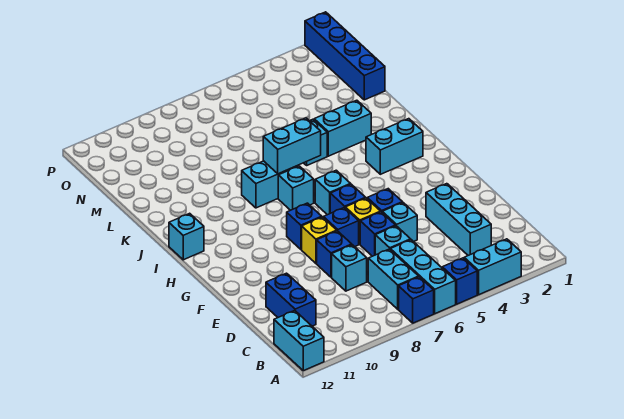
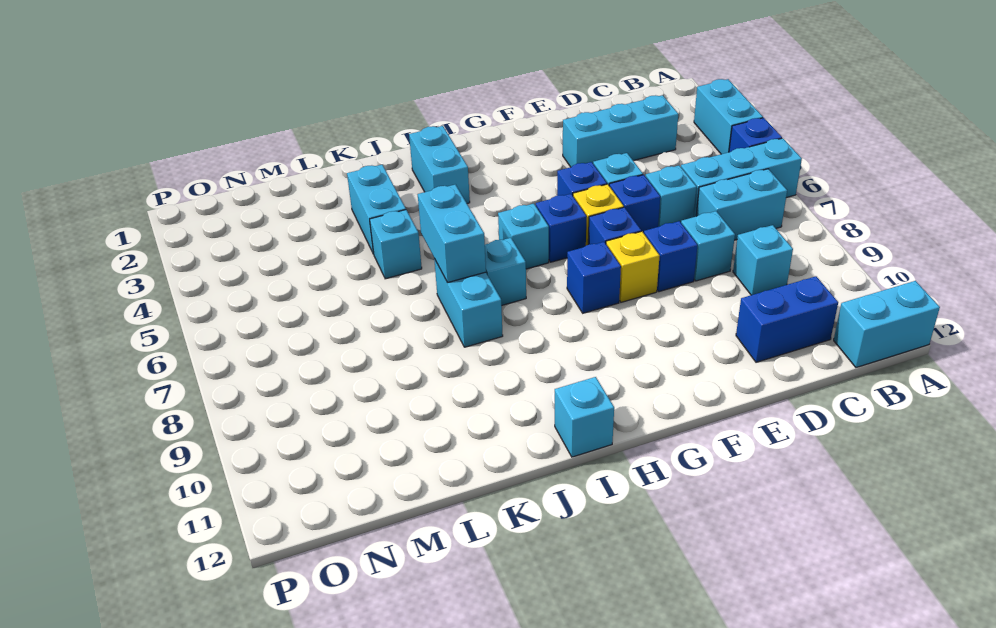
blue brick A7 level 1 -> none
none -> cyan brick C9 level 1
blue brick M1:P1 level 1 -> none

